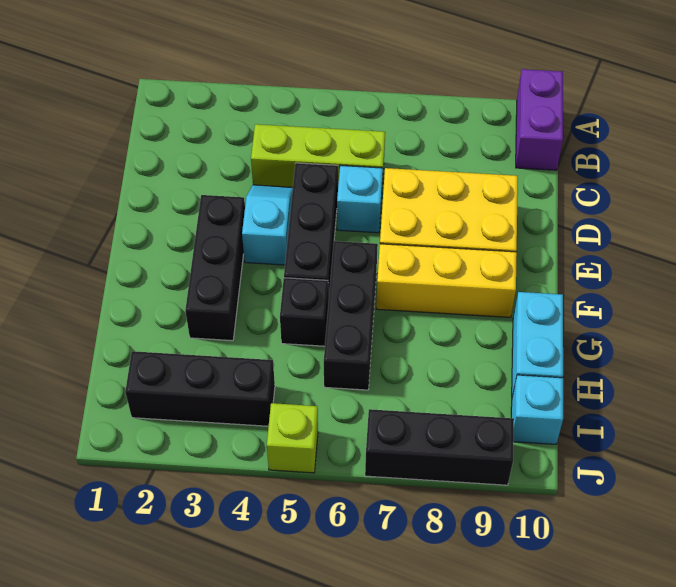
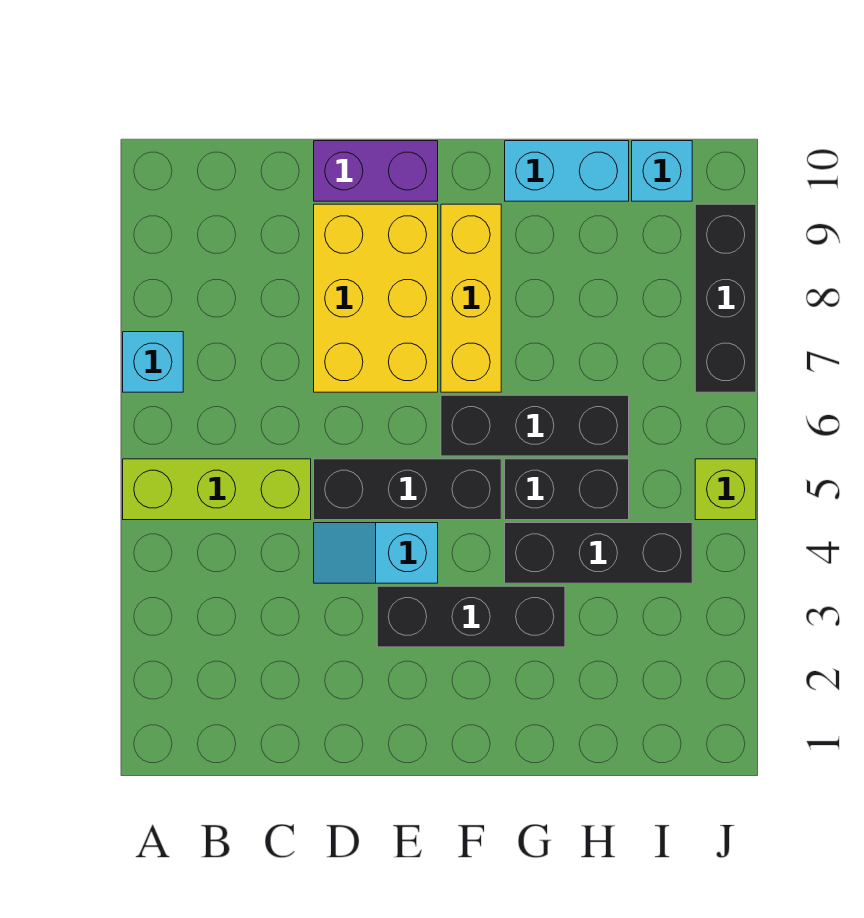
purple brick A10:B10 level 1 -> purple brick D10:E10 level 1
lime brick C4:C6 level 1 -> lime brick A5:C5 level 1
cyan brick D6 level 1 -> cyan brick A7 level 1
black brick G5 level 1 -> black brick G5:H5 level 1
black brick I2:I4 level 1 -> black brick G4:I4 level 1

